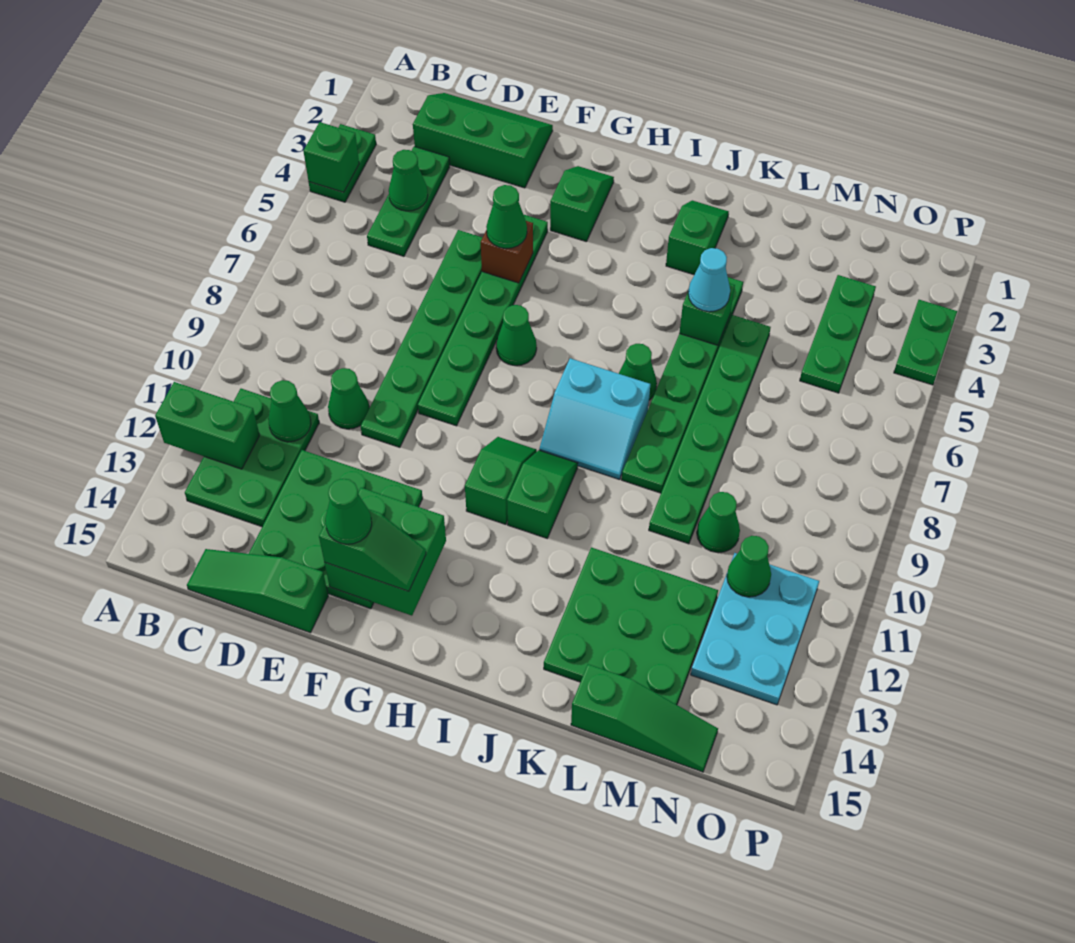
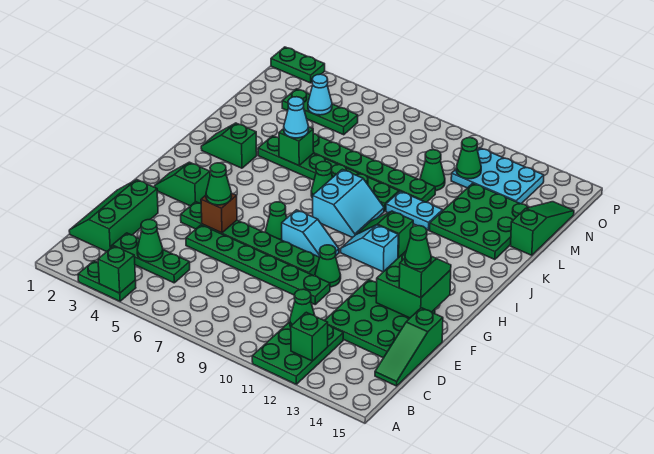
green brick A12:B12 level 2 -> green brick B12 level 2
green plate B11:C13 level 1 -> green plate A11:C12 level 1
green cone D10 level 1 -> green cone F10 level 1
none -> cyan slope G8:G9 level 1 top 8
green slope H10:H11 level 1 top 11 -> cyan slope H10:H11 level 1 top 11
none -> cyan plate K10:K11 level 1
none -> cyan cone N4 level 2
green plate P3:P4 level 1 -> green plate P1:P2 level 1

